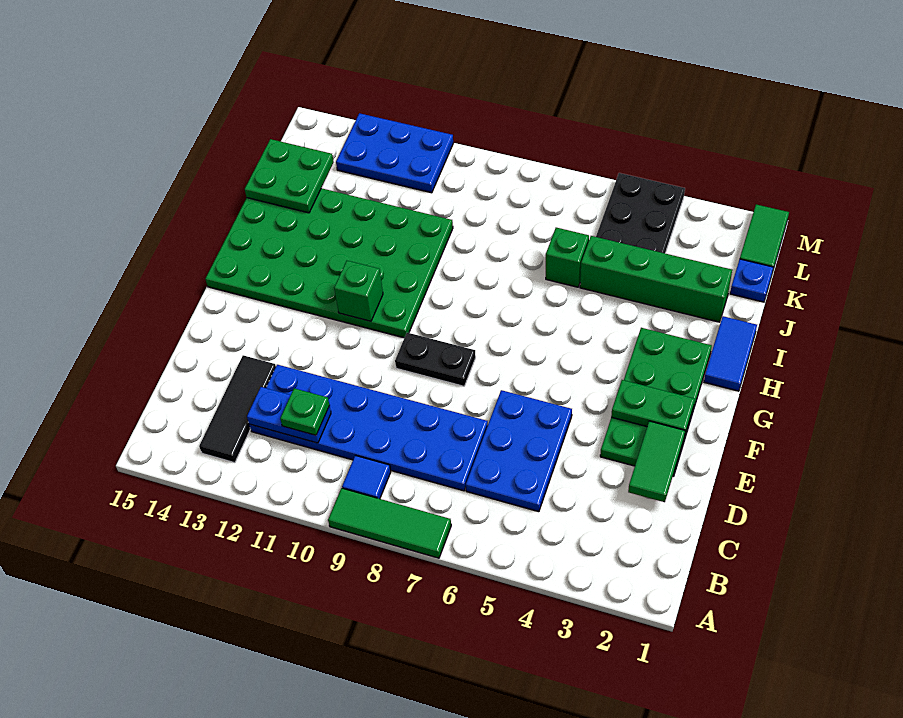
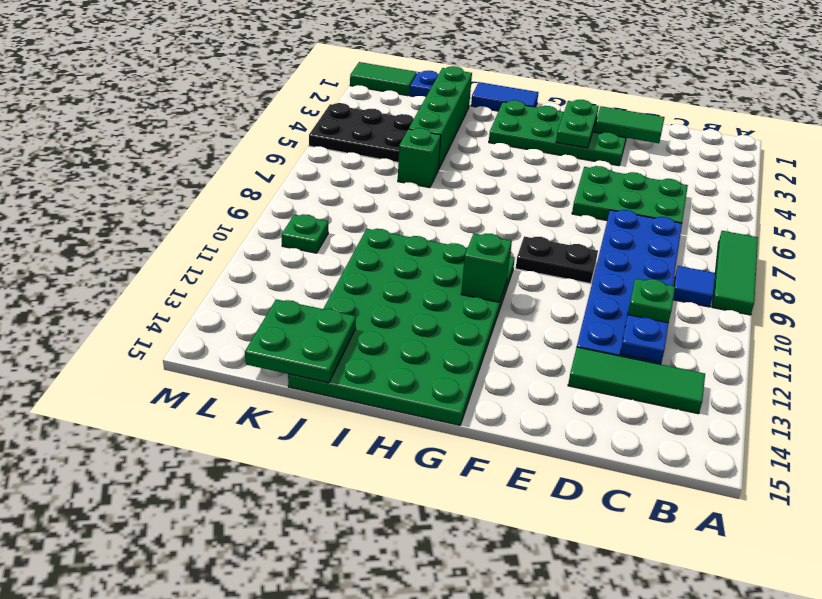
black tile B13:D13 level 1 -> green tile B13:D13 level 1
blue plate C5:E6 level 1 -> green plate C5:E6 level 1
black plate F8:F9 level 1 -> black plate E9:F9 level 1
none -> green plate L10 level 1
blue plate L11:M13 level 1 -> none

